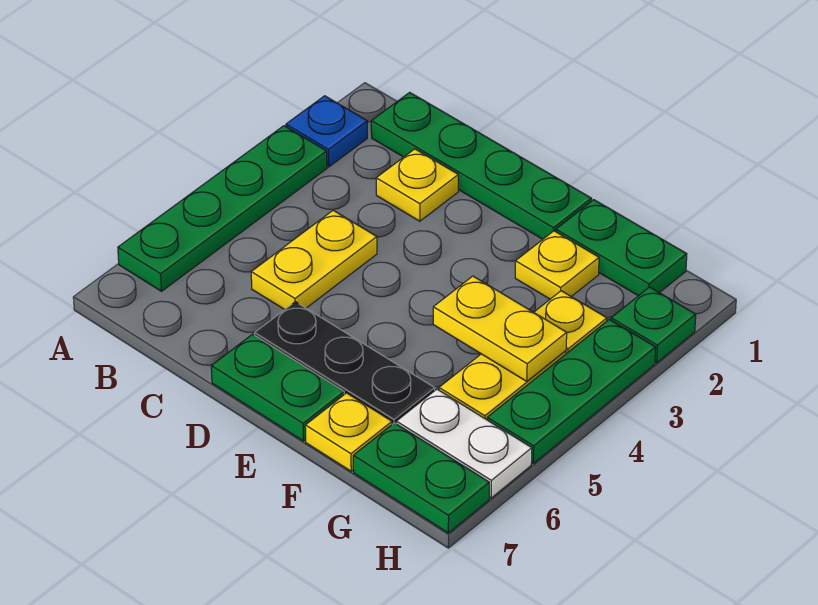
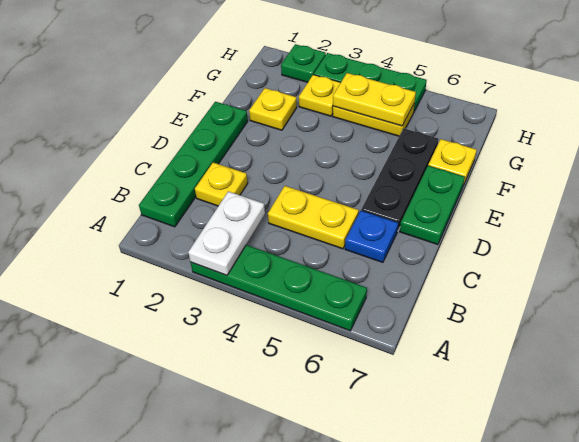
blue plate A2 level 1 -> blue plate C6 level 1
green plate F1:G1 level 1 -> none
yellow plate F4:G4 level 2 -> yellow plate G4:G5 level 2
white plate G6:H6 level 1 -> white plate A3:B3 level 2
green plate G7:H7 level 1 -> none

